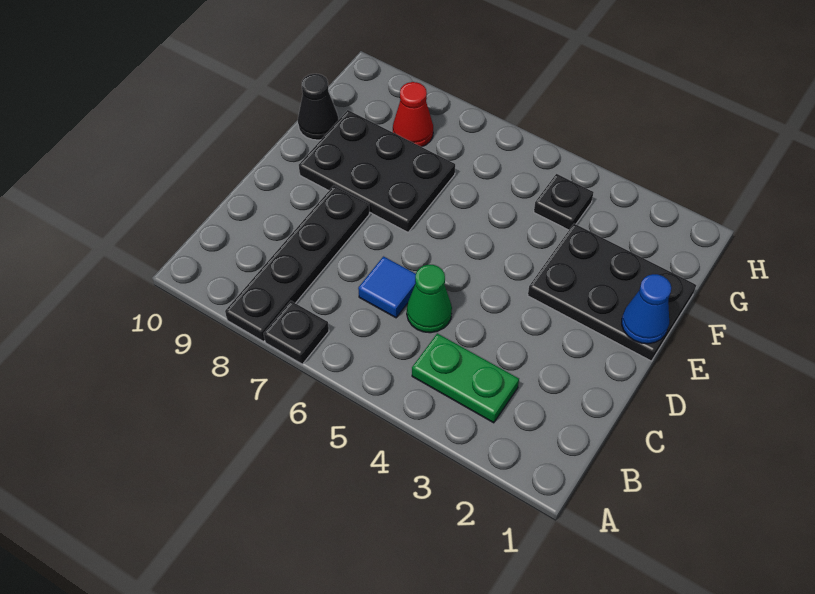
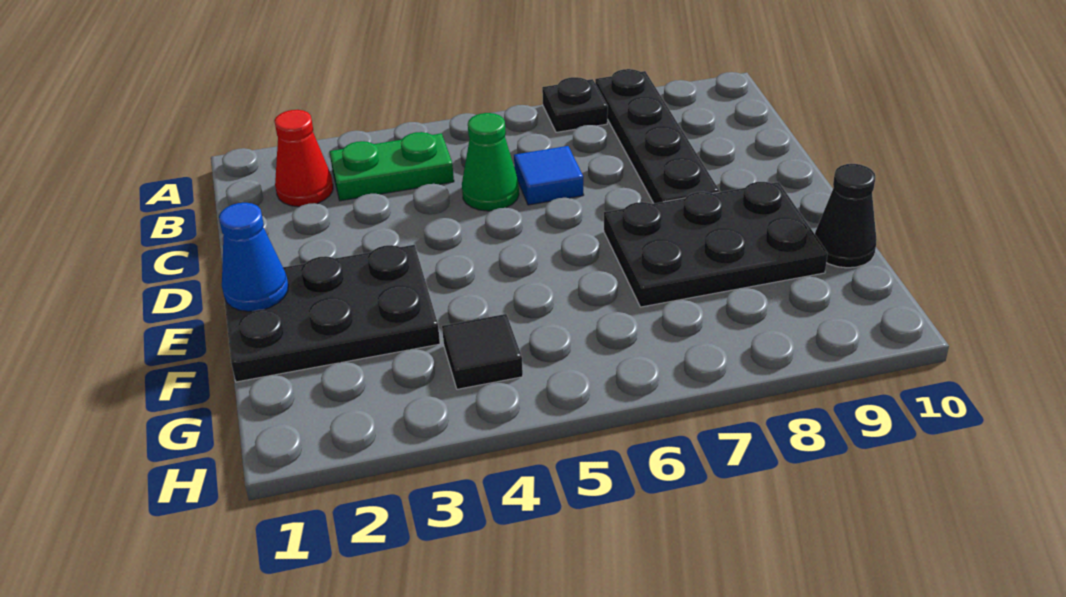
black plate G4 level 1 -> black tile G4 level 1
red cone G8 level 1 -> red cone B2 level 1

